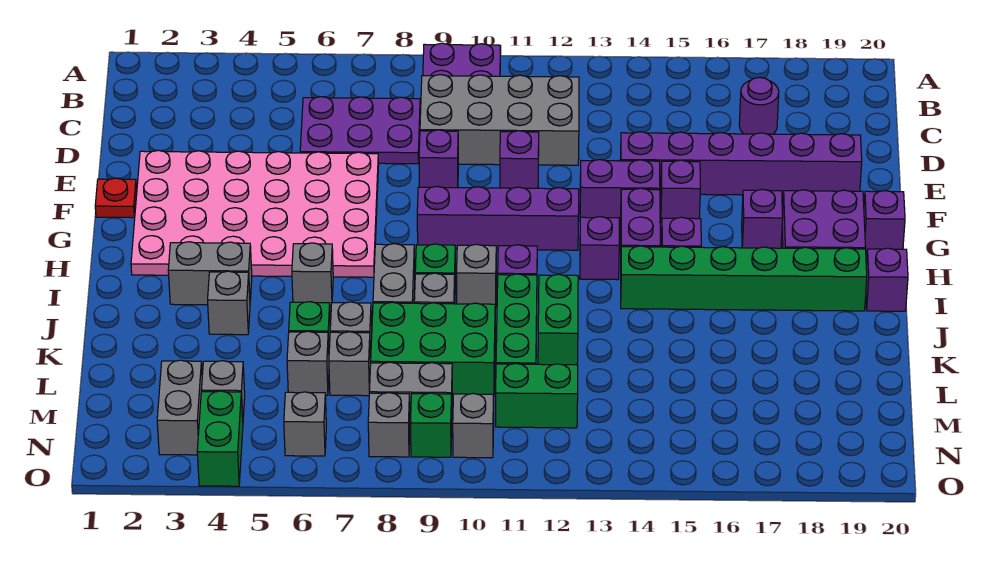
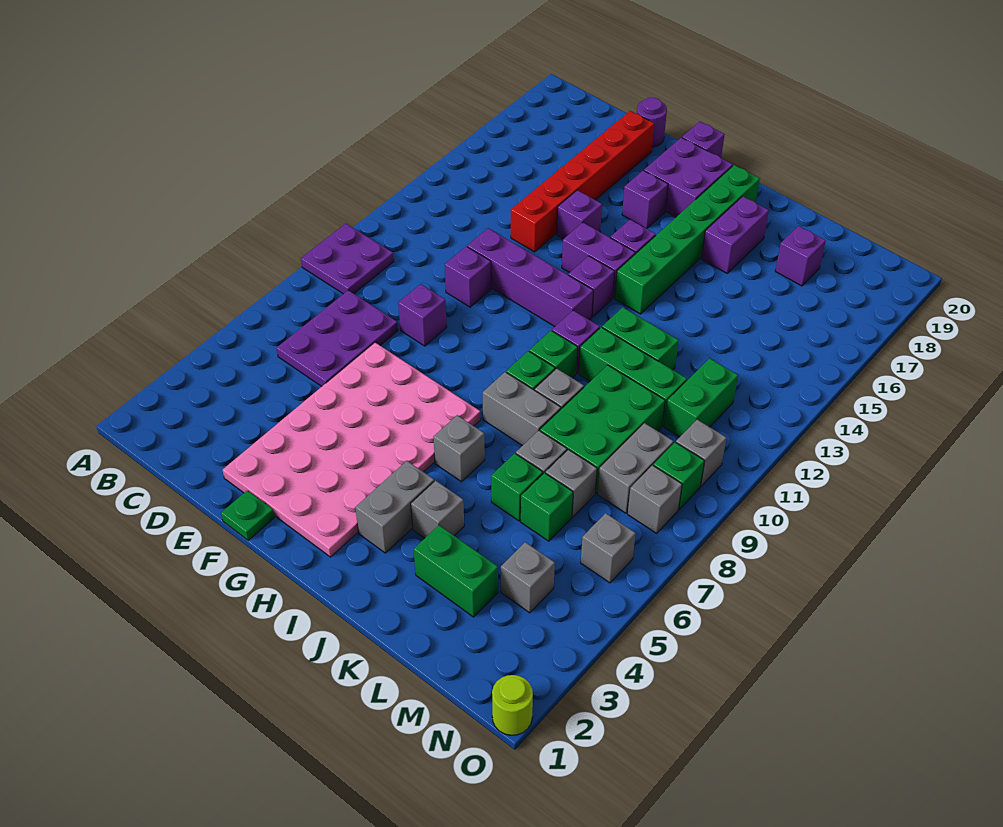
grey brick C9:D12 level 1 -> none
purple round brick C17 level 1 -> purple round brick E20 level 1
purple brick E14:E19 level 1 -> red brick E14:E19 level 1
red plate F1 level 1 -> green plate F1 level 1
purple brick F13:F14 level 1 -> purple brick J17:J18 level 1
purple brick G9:G12 level 1 -> purple brick E12:H12 level 1
grey brick I10 level 1 -> green brick I10 level 1
purple brick I20 level 1 -> purple brick L18 level 1
grey brick L6 level 1 -> green brick L6 level 1
grey brick M3:N3 level 1 -> none
green brick N4:O4 level 1 -> green brick K3:L3 level 1
none -> lime round brick O1 level 1

